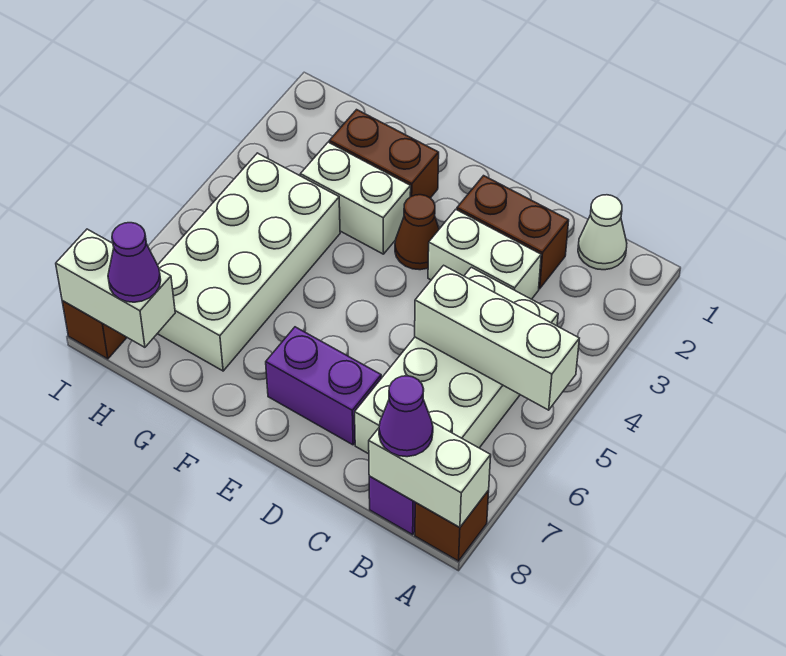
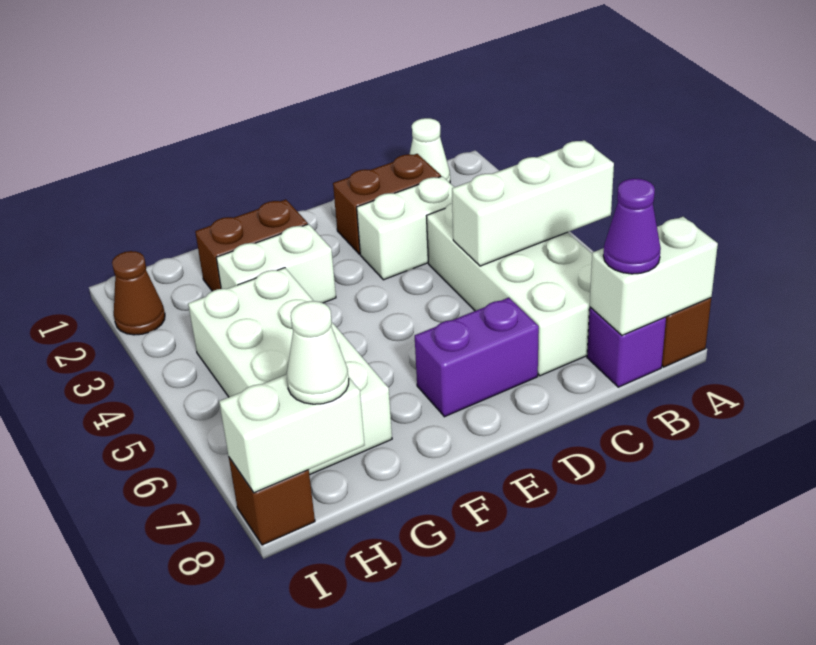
brown cone E3 level 1 -> brown cone I2 level 1
purple cone H8 level 3 -> white cone H8 level 3

